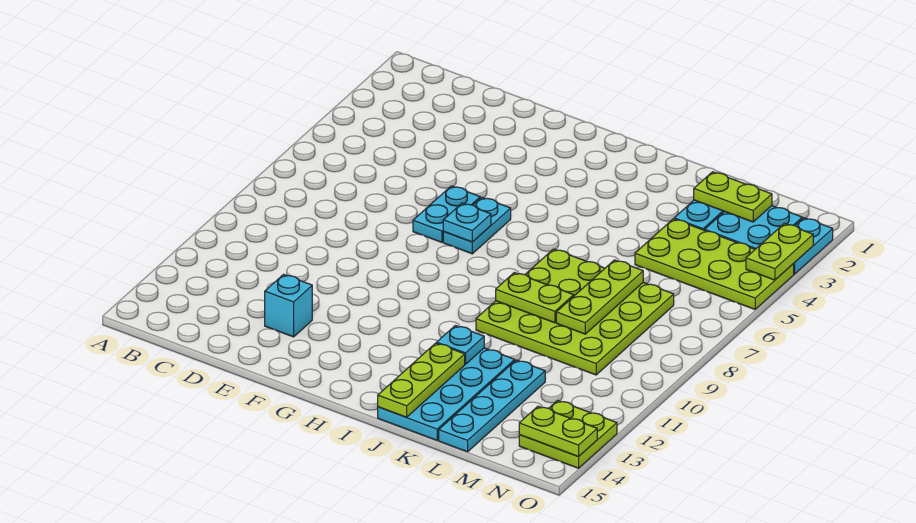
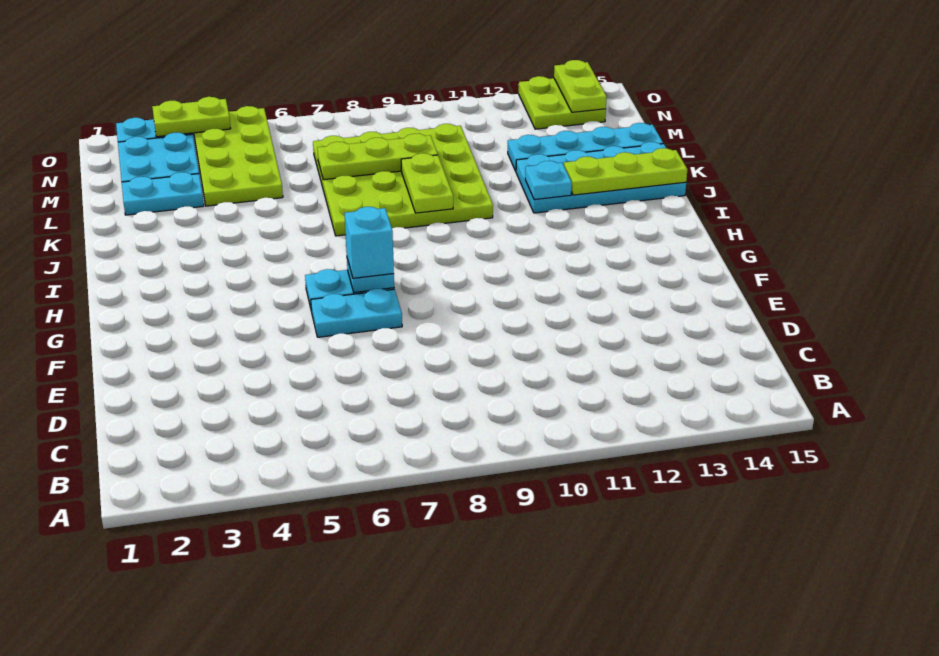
cyan brick E13 level 1 -> cyan brick G7 level 3
lime plate L2:M2 level 2 -> none

